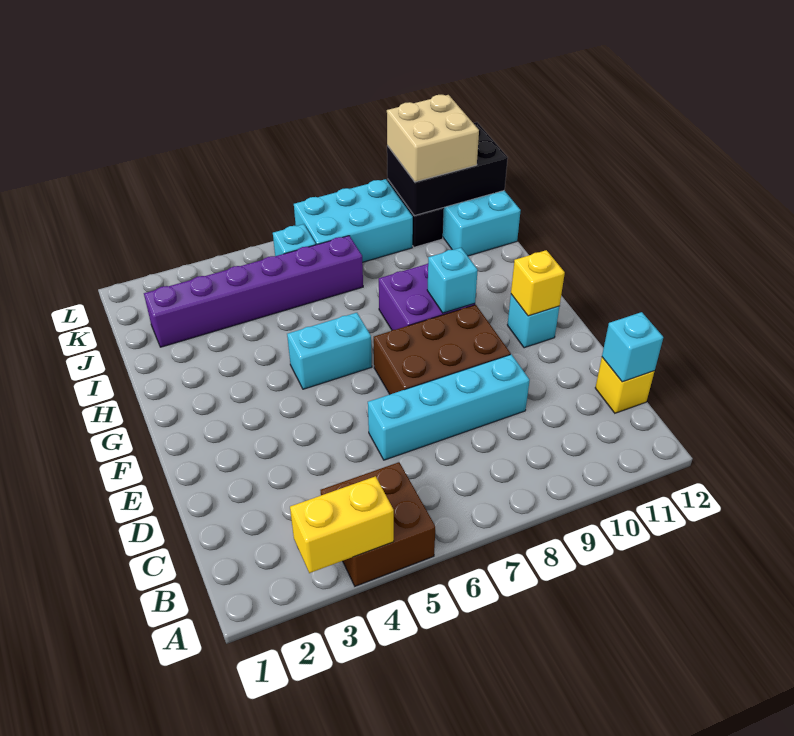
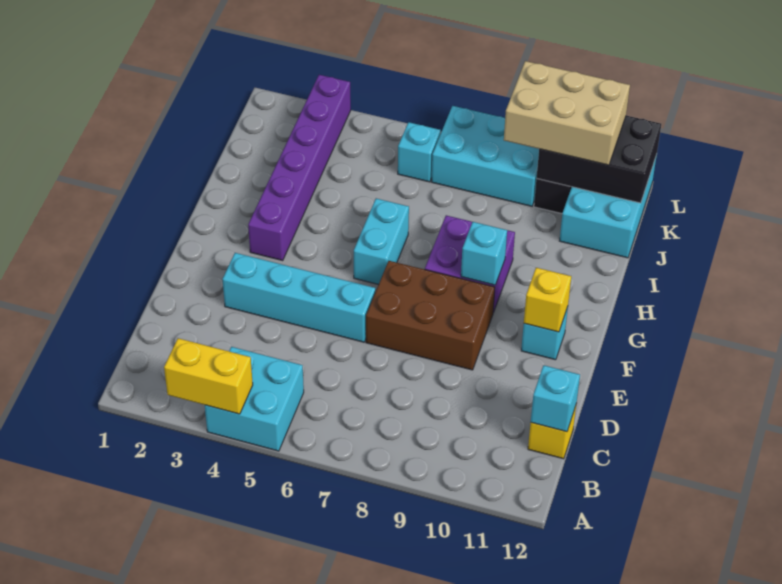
brown brick A4:B5 level 1 -> cyan brick A4:B5 level 1
cyan brick D6:D9 level 1 -> cyan brick E3:E6 level 1
cyan brick G5:G6 level 1 -> cyan brick G6:H6 level 1
purple brick J2:J7 level 1 -> purple brick G3:L3 level 1
tan brick K10:L11 level 3 -> tan brick K9:L11 level 3

